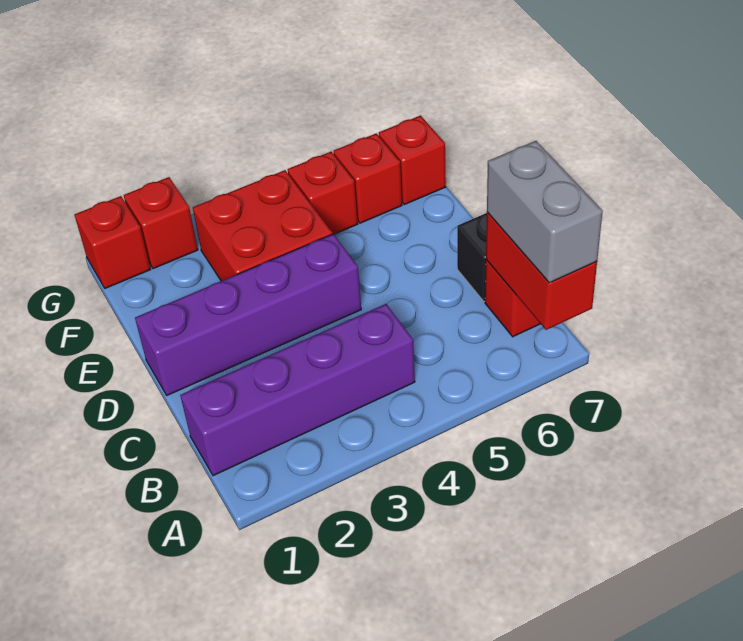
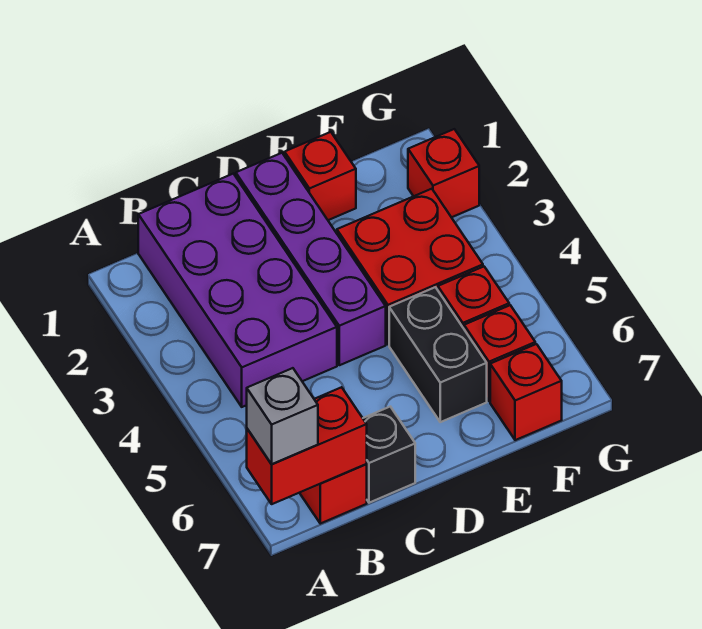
grey brick A7:B7 level 3 -> grey brick A7 level 3
purple brick B1:B4 level 1 -> purple brick B1:C4 level 1
none -> black brick E5:E6 level 1
red brick G1 level 1 -> red brick E1 level 1

